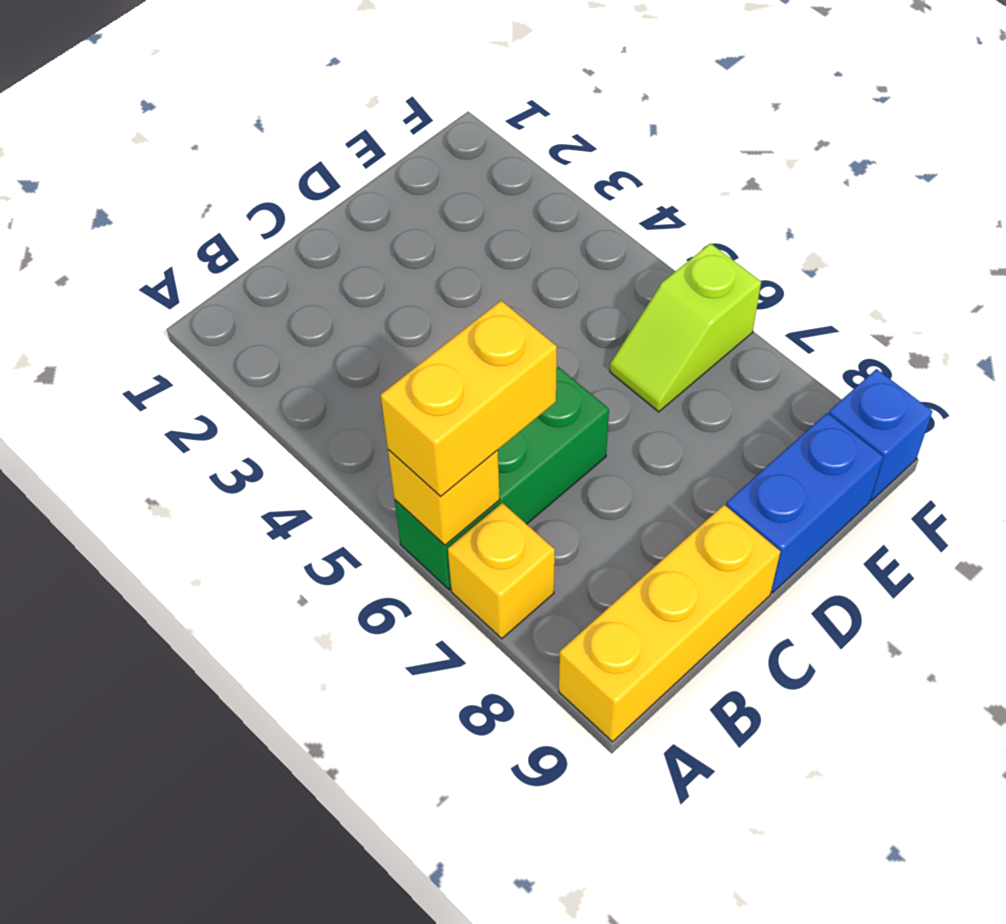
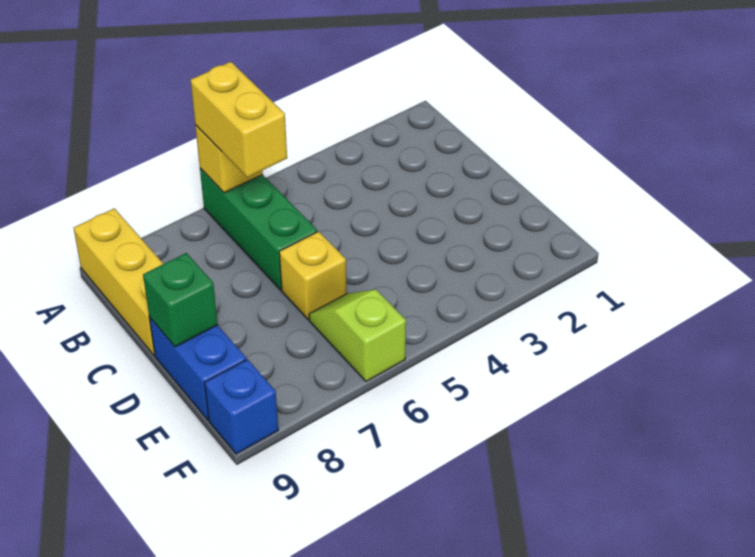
yellow brick A7 level 1 -> yellow brick D6 level 1
none -> green brick D9 level 2

